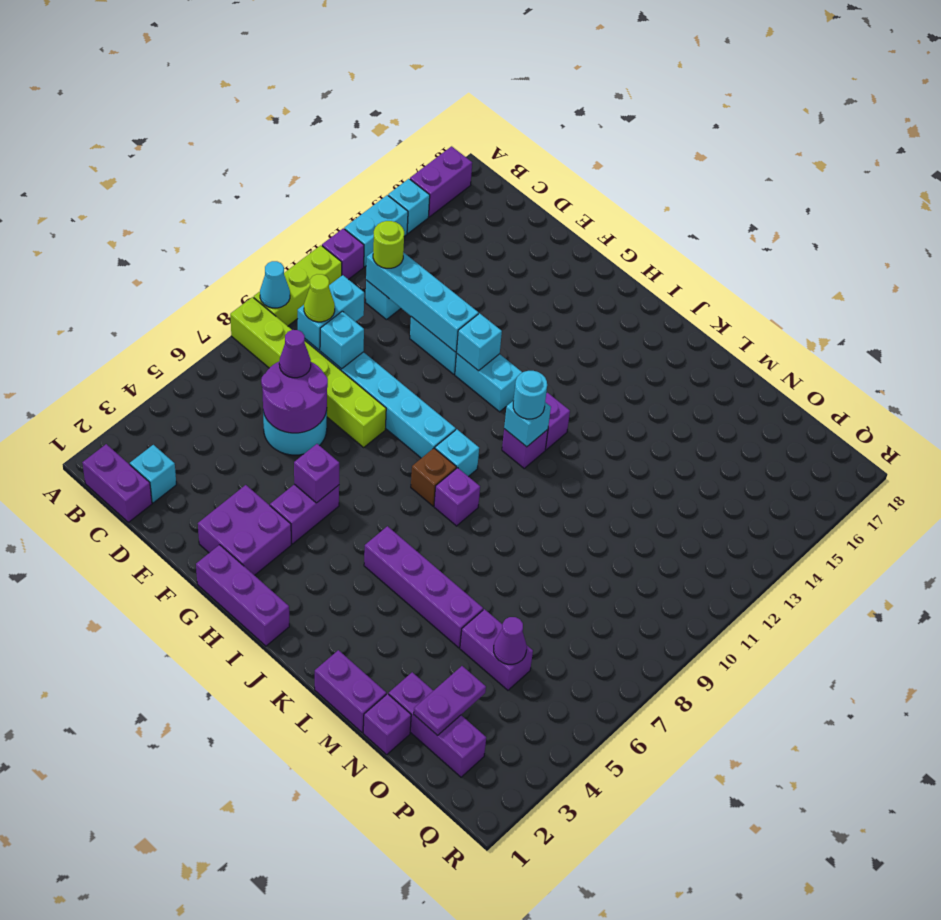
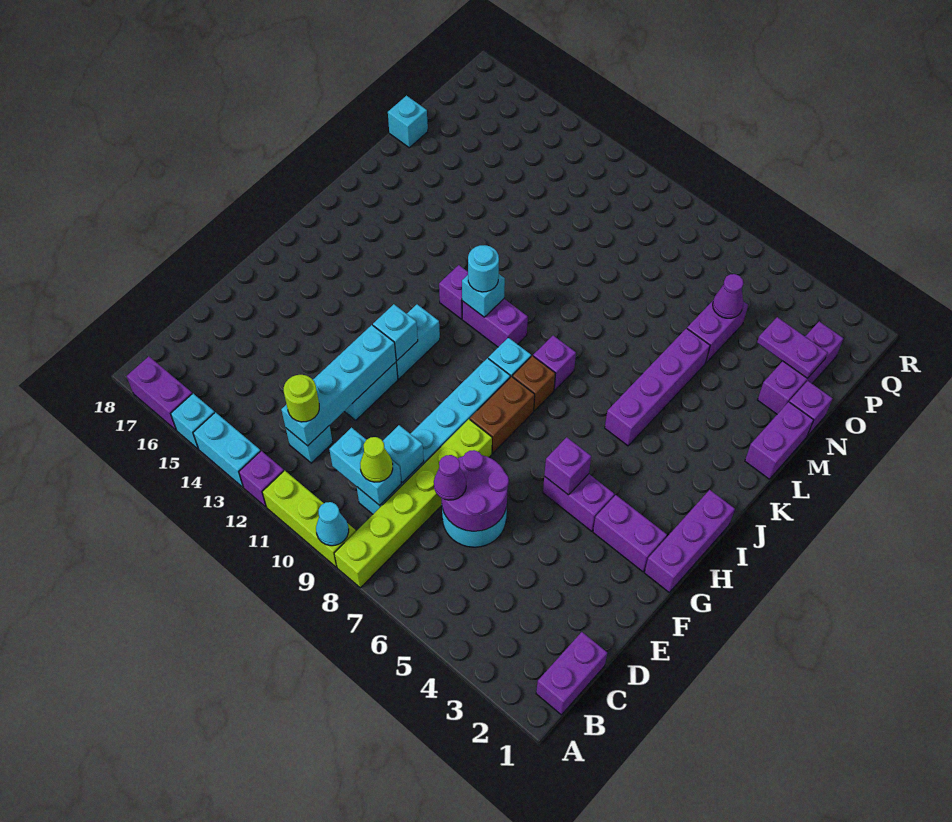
cyan brick C2 level 1 -> cyan brick N18 level 1
purple brick F2:G3 level 1 -> purple brick G2:G3 level 1
none -> brown brick G8:H8 level 1
purple brick J11 level 1 -> purple brick J10:J11 level 1

